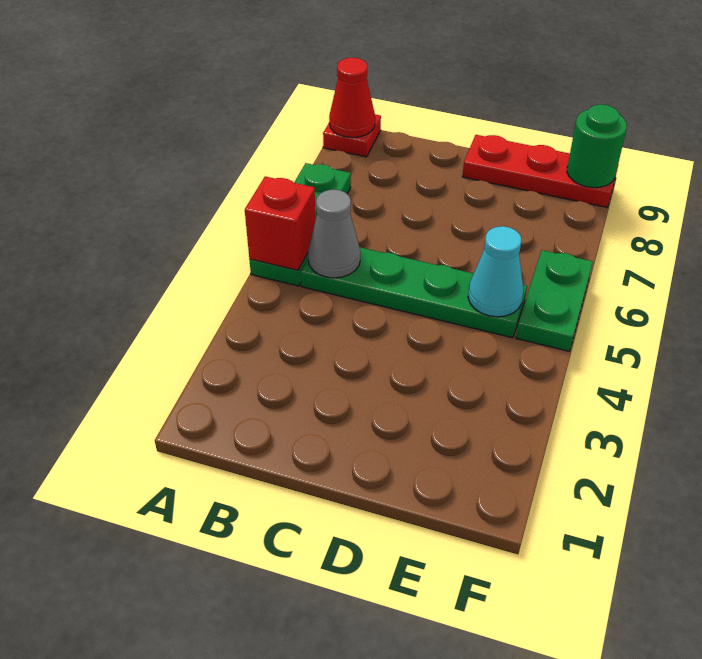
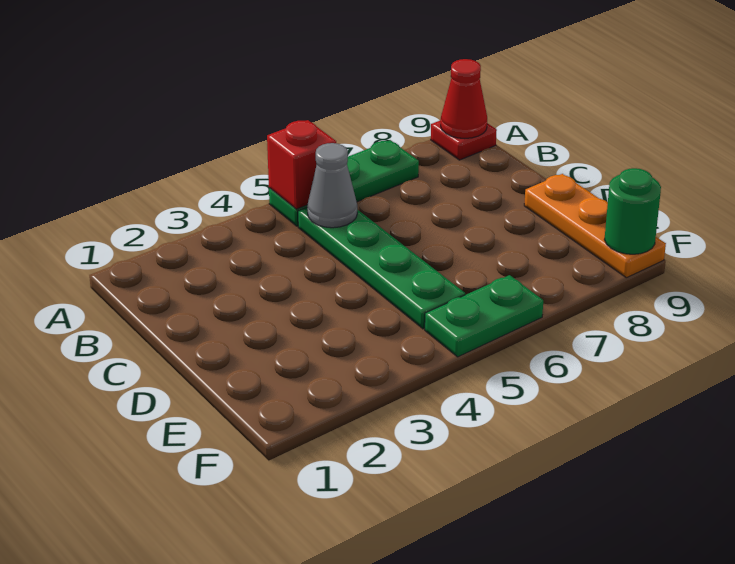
red plate D9:F9 level 1 -> orange plate D9:F9 level 1
cyan cone E5 level 2 -> none

